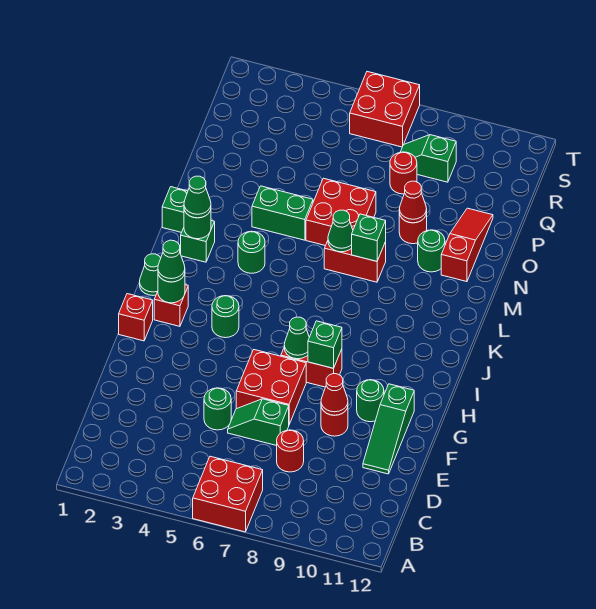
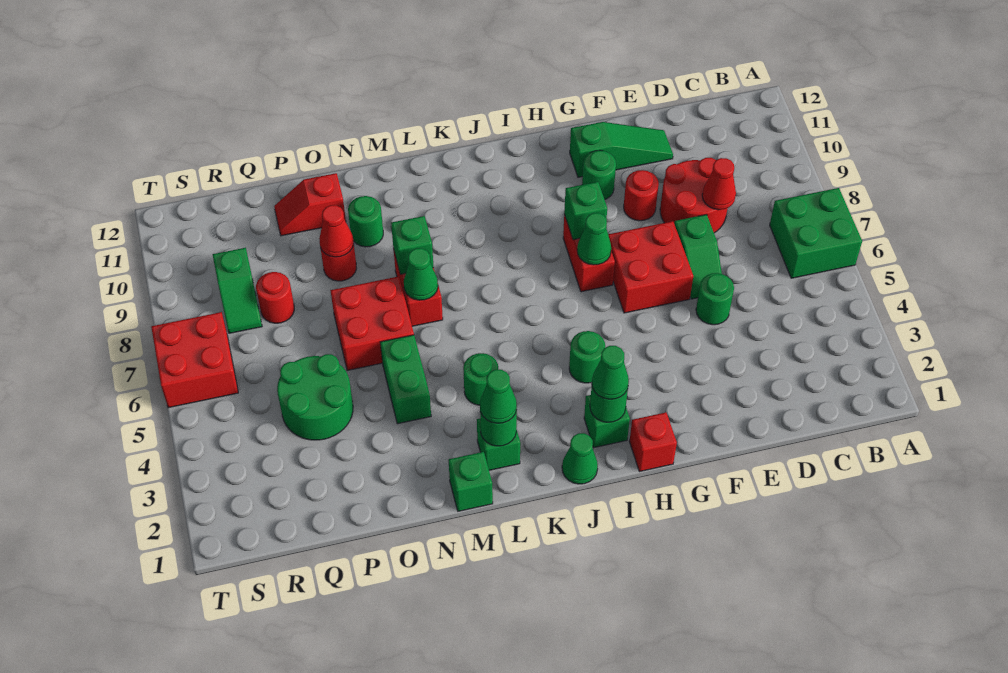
red brick A6:B7 level 1 -> green brick A6:B7 level 1
red round brick D8 level 1 -> red round brick D8:E9 level 1
red cone F9 level 2 -> red cone D8 level 2
red brick I2 level 1 -> green brick I2 level 1
red slope N11:P11 level 1 top N -> red slope O11:P11 level 1 top O
none -> green round brick P4:Q5 level 1

